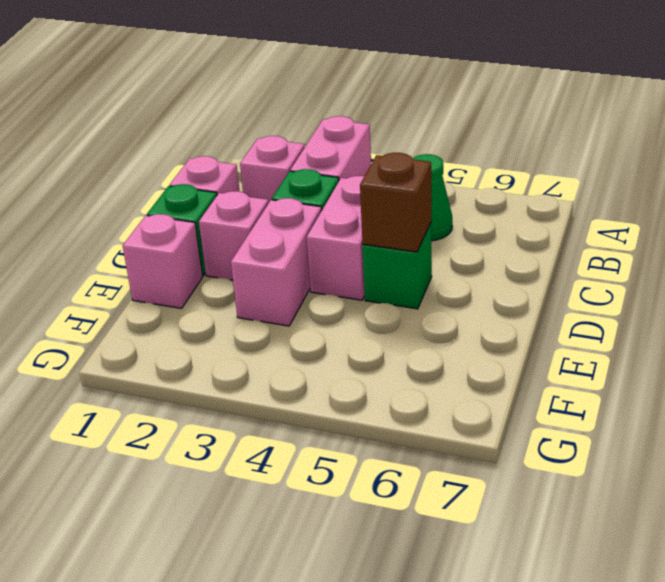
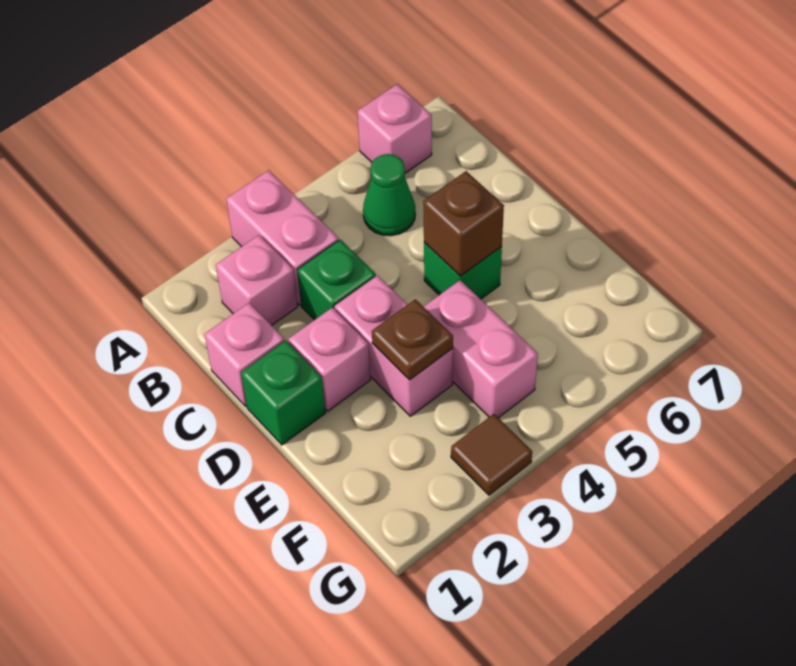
pink brick C4:D4 level 1 -> pink brick E4:F4 level 1
pink brick E1 level 1 -> pink brick A6 level 1
none -> brown plate E3 level 2
none -> brown tile G3 level 1

